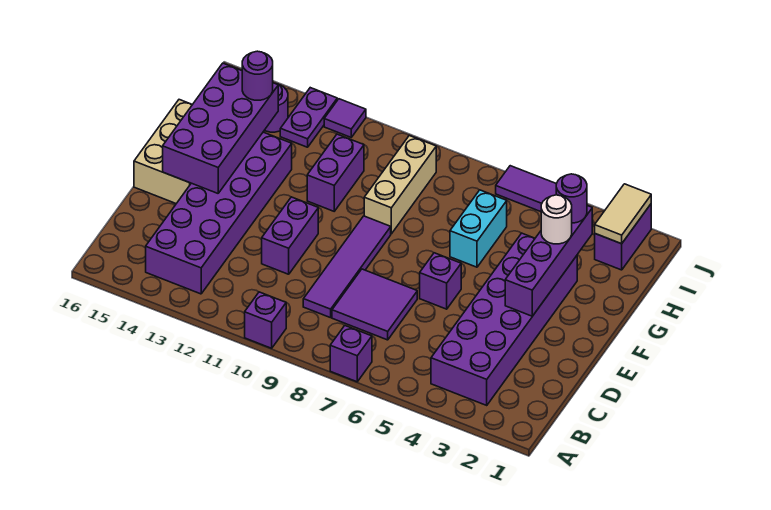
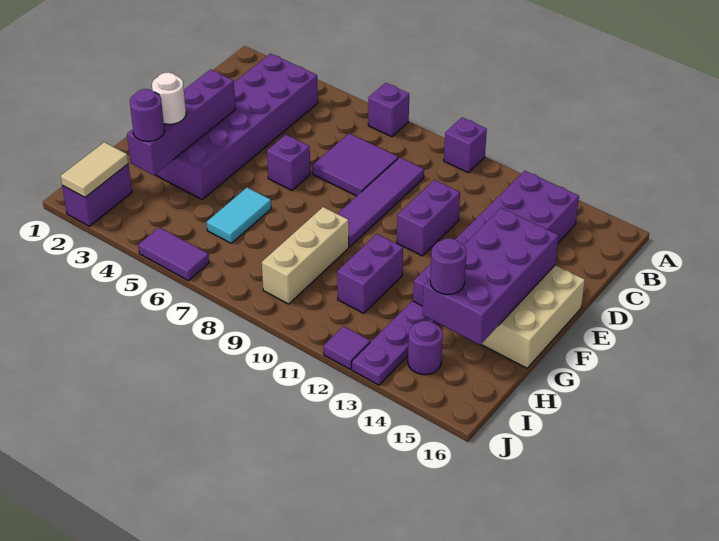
cyan brick G6:H6 level 1 -> cyan tile G6:H6 level 1
purple plate I13:J13 level 1 -> purple plate H13:J13 level 1

